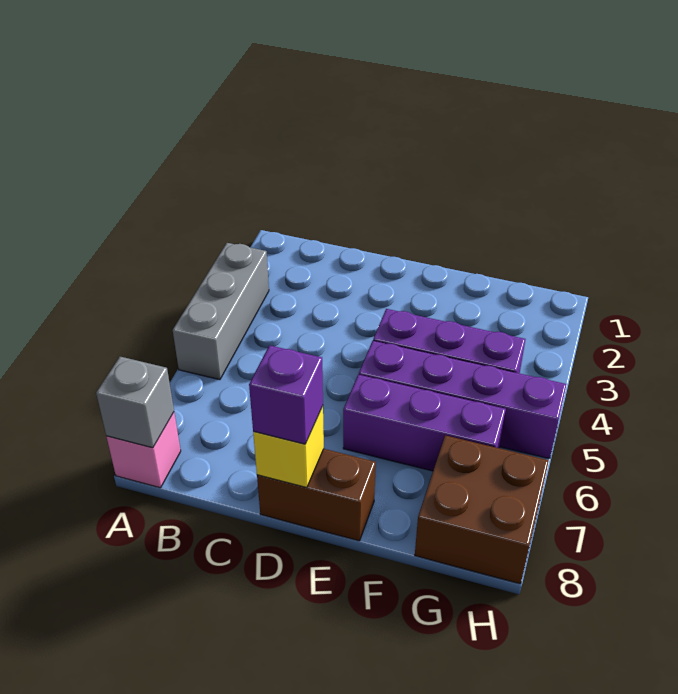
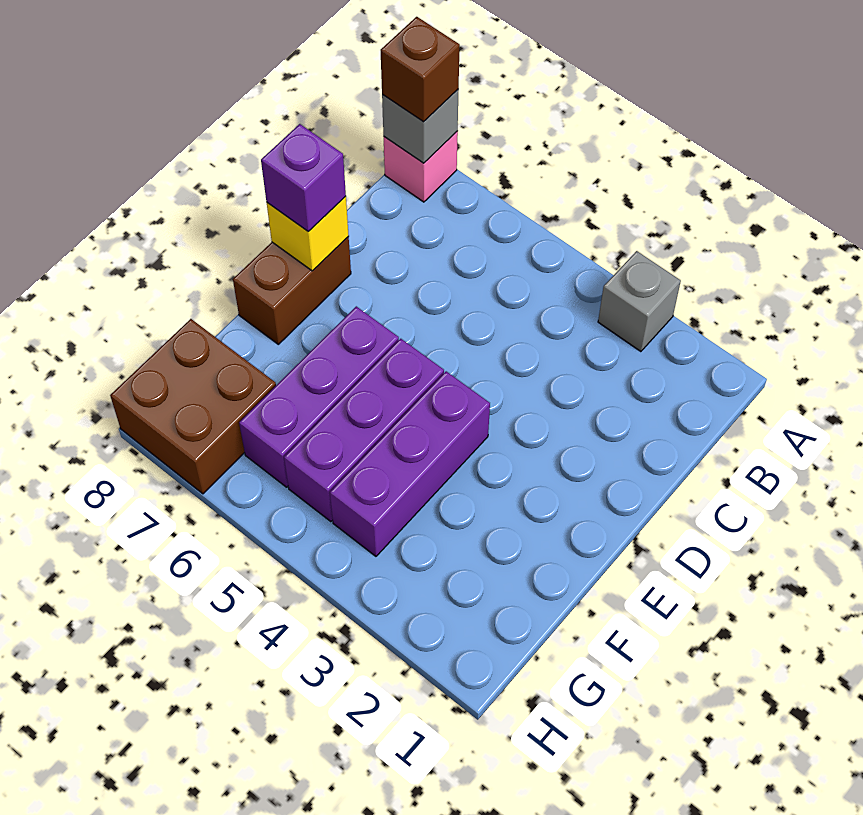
grey brick A3:A5 level 1 -> grey brick A3 level 1
none -> brown brick A8 level 3
purple brick E5:H5 level 1 -> purple brick E5:G5 level 1

